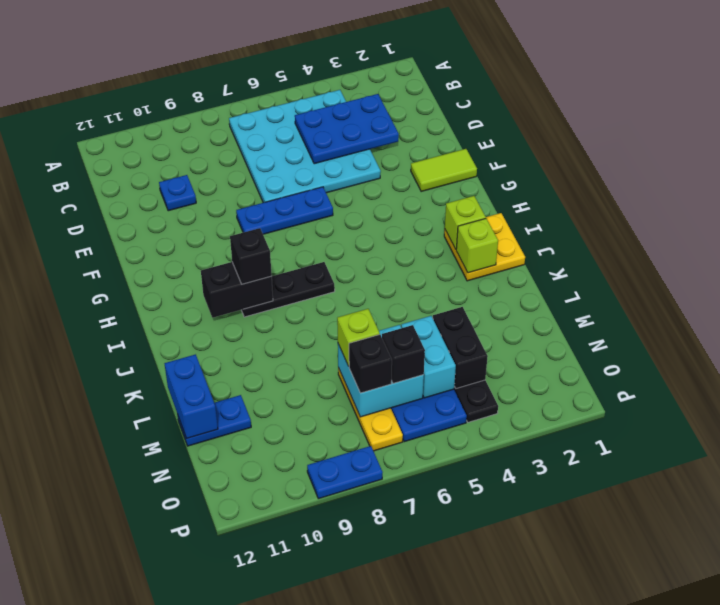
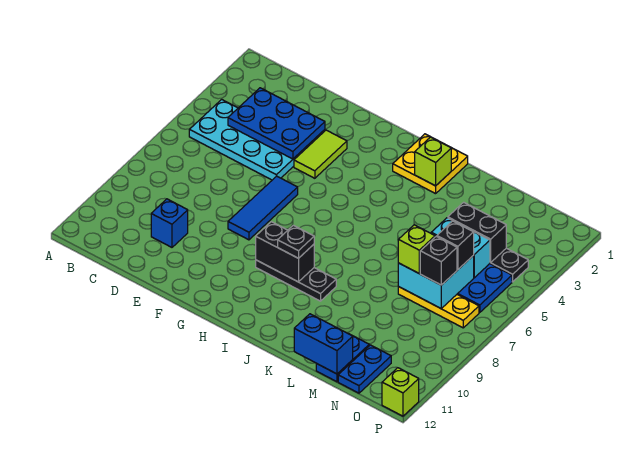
cyan plate B4:E7 level 1 -> cyan plate B4:E5 level 1
blue plate C3:D5 level 2 -> blue plate C3:E4 level 2
blue plate D10 level 1 -> blue brick D10 level 1
lime tile F1:F2 level 1 -> lime tile F3:F4 level 1
blue plate F6:F8 level 1 -> blue tile F6:F8 level 1
lime brick I2 level 2 -> lime brick P12 level 1
black plate I7:I9 level 1 -> black plate H9:J9 level 1
black brick I9:I10 level 2 -> black brick H9:I9 level 2
black brick I9 level 3 -> black plate I9 level 3
blue plate P8:P9 level 1 -> blue plate N11:N12 level 1

